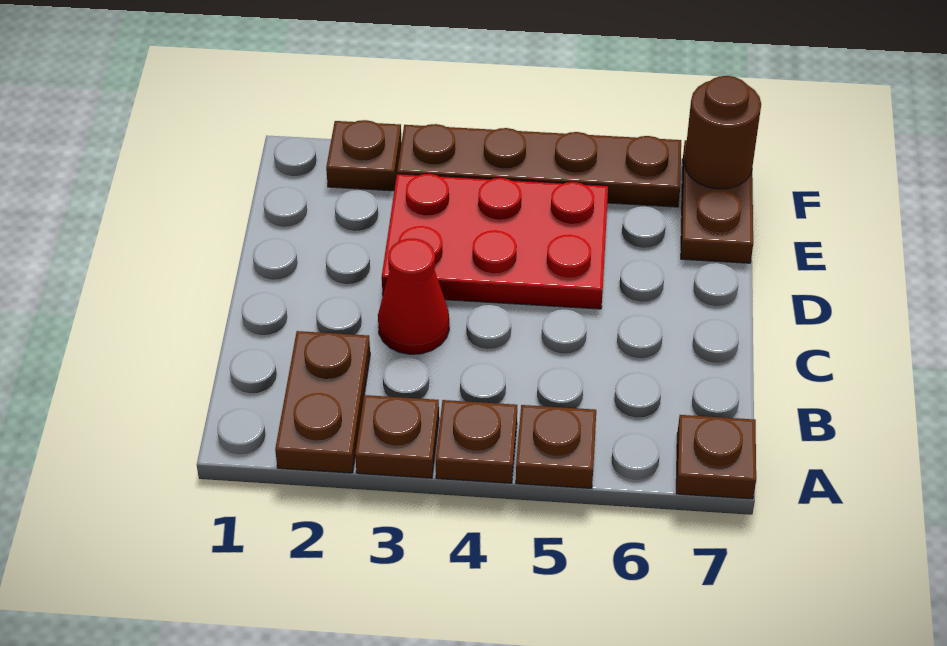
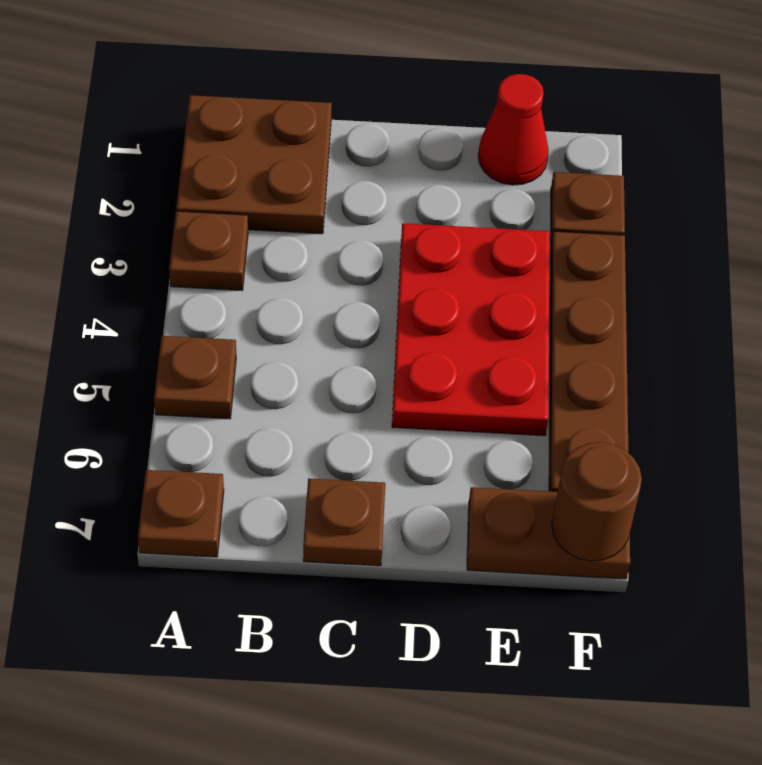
brown plate A2:B2 level 1 -> brown plate A1:B2 level 1
brown plate A4 level 1 -> brown plate C7 level 1
red cone C3 level 1 -> red cone E1 level 1

